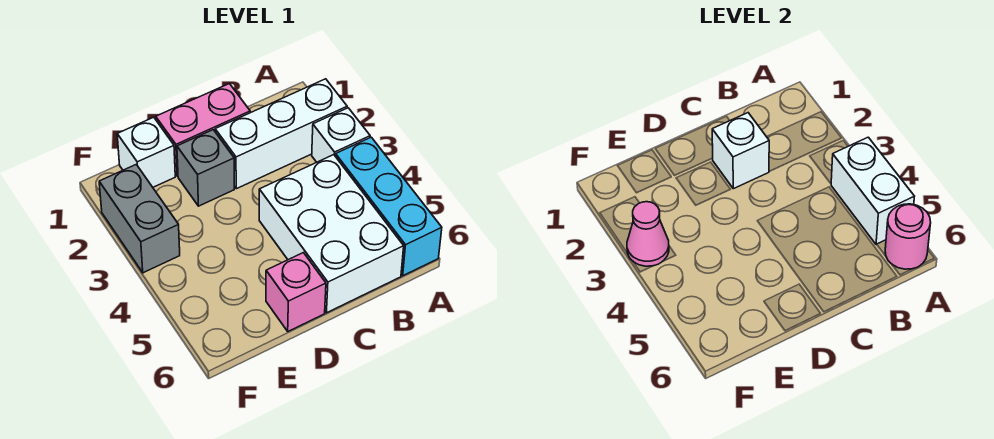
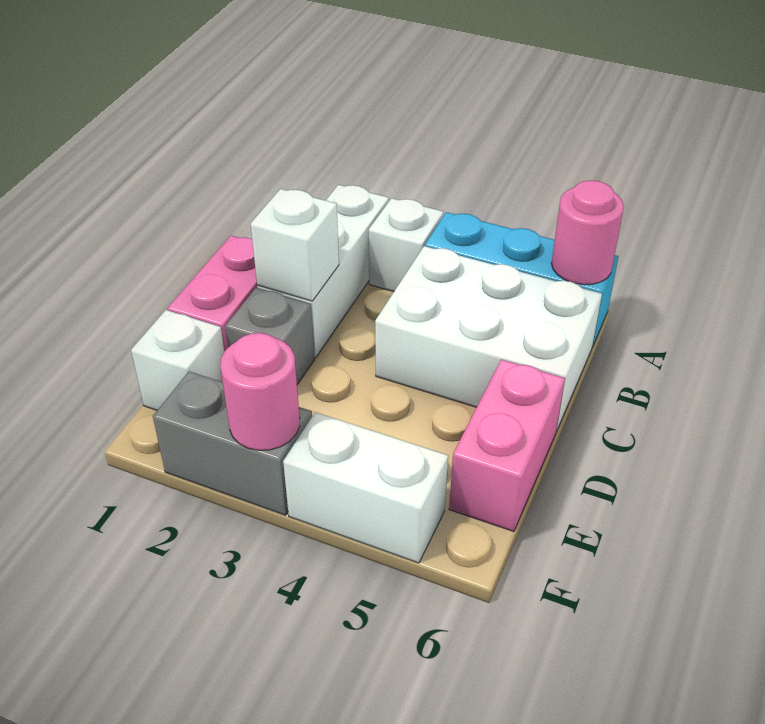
white brick A4:A5 level 2 -> white brick F4:F5 level 1
pink brick D6 level 1 -> pink brick D6:E6 level 1
pink cone F3 level 2 -> pink round brick F3 level 2

